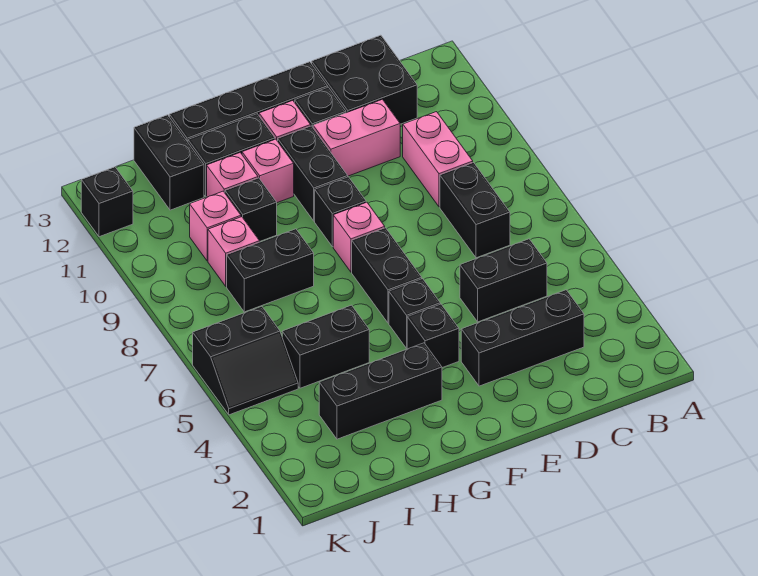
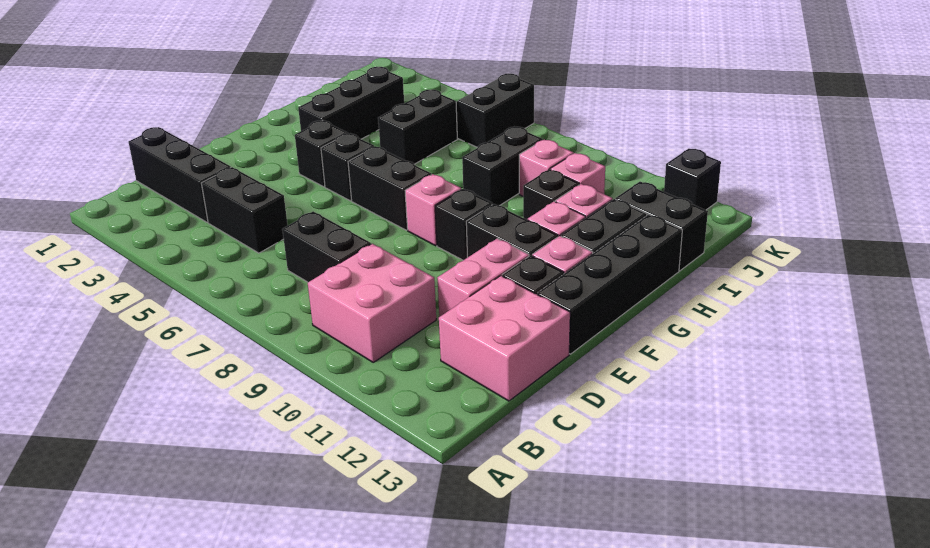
black brick C3:E3 level 1 -> black brick C1:C3 level 1
black brick C5:D5 level 1 -> black brick C4:C5 level 1
pink brick C9:C10 level 1 -> pink brick B9:C10 level 1
black brick C12:D13 level 1 -> pink brick C12:D13 level 1

